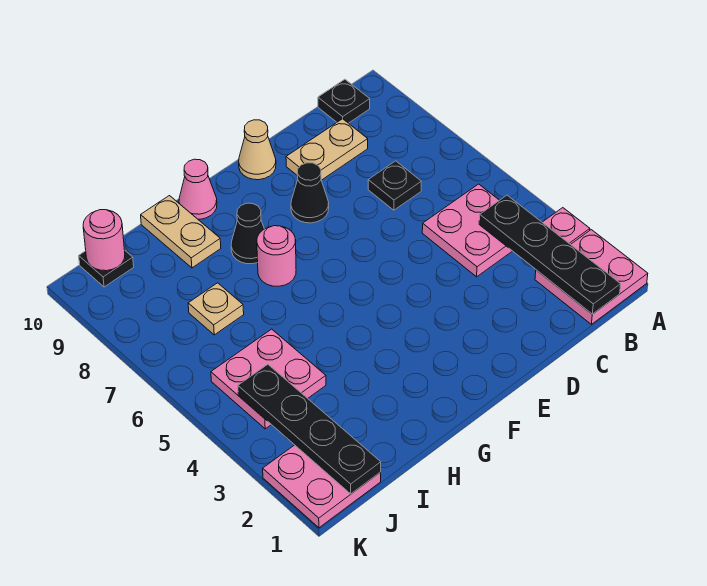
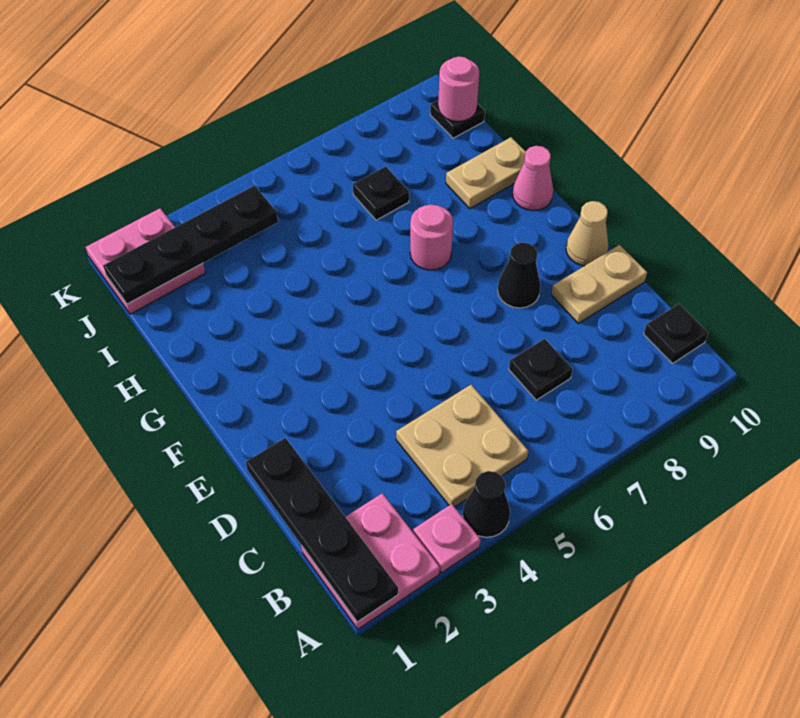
black plate B1:B4 level 2 -> black plate A1:D1 level 2
pink plate B4:C5 level 1 -> tan plate B4:C5 level 1
tan plate C9:D9 level 1 -> tan plate D9:D10 level 1
black cone G8 level 1 -> black cone A4 level 1
pink plate I4:J5 level 1 -> none
tan plate I7 level 1 -> black plate I7 level 1

